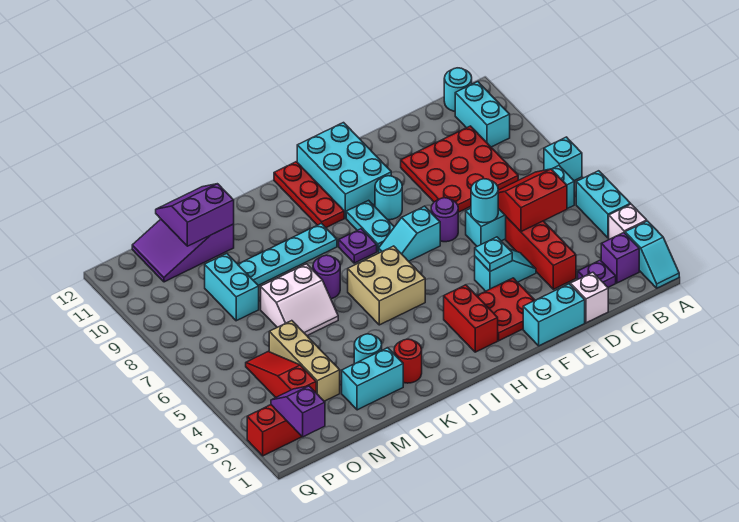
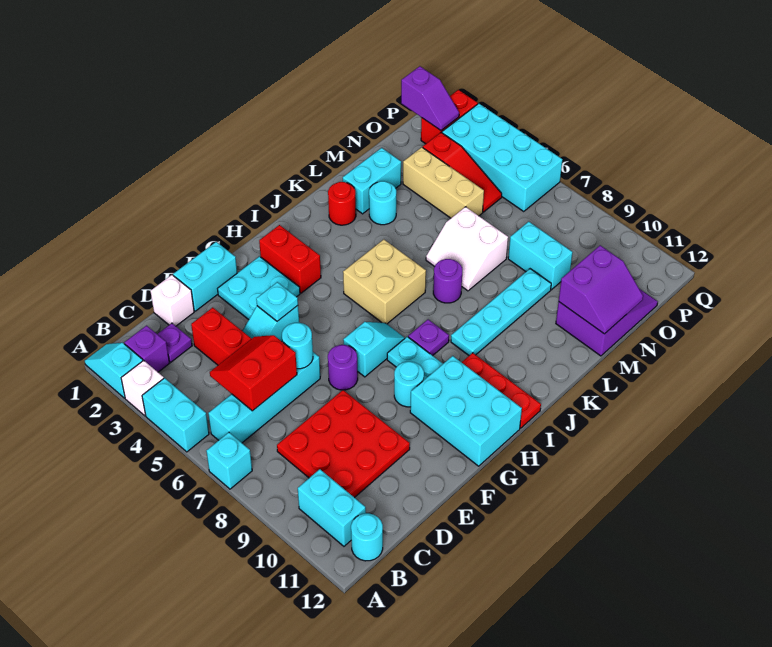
red slope C5:D6 level 2 top 5 -> red slope C5:D6 level 2 top 6
red plate F2:G3 level 1 -> cyan plate F2:G3 level 1
white slope L6:M7 level 1 top 7 -> white slope L6:M7 level 1 top M
none -> cyan brick P3:Q6 level 1

